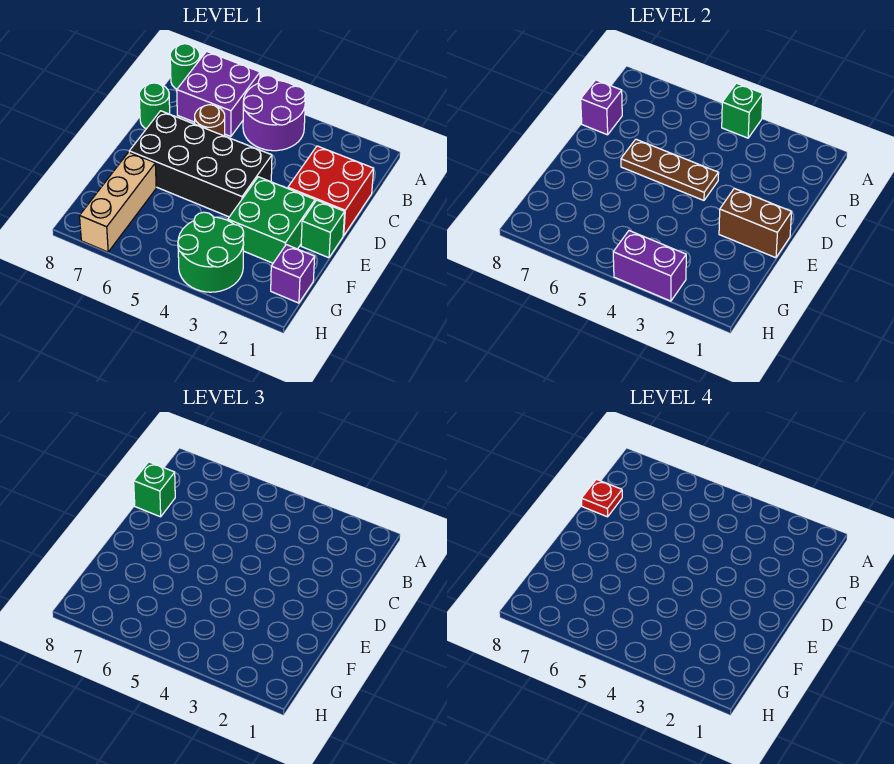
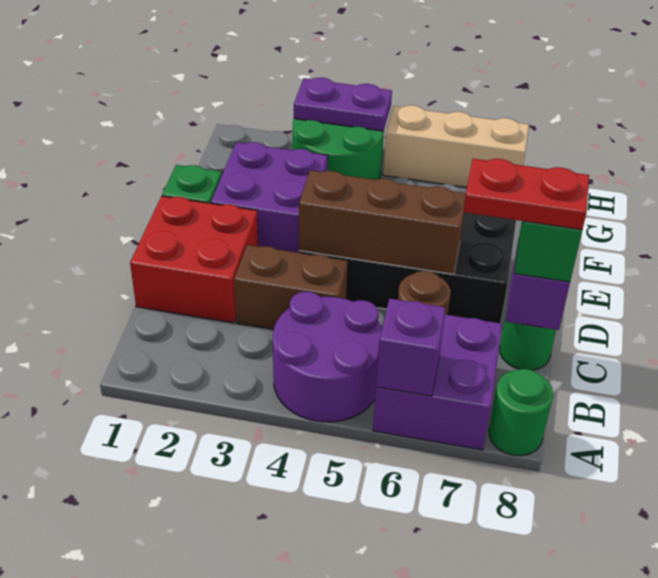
green brick A4 level 2 -> none
red plate C8 level 4 -> red plate C7:C8 level 4
brown plate D4:D6 level 2 -> brown brick D4:D6 level 2
brown brick E1:E2 level 2 -> brown brick C3:C4 level 1
green brick E2:F3 level 1 -> purple brick E2:F3 level 1
tan brick F7:H7 level 1 -> tan brick H5:H7 level 1
purple brick G1 level 1 -> purple brick A6 level 2
purple brick H3:H4 level 2 -> purple plate H3:H4 level 2

